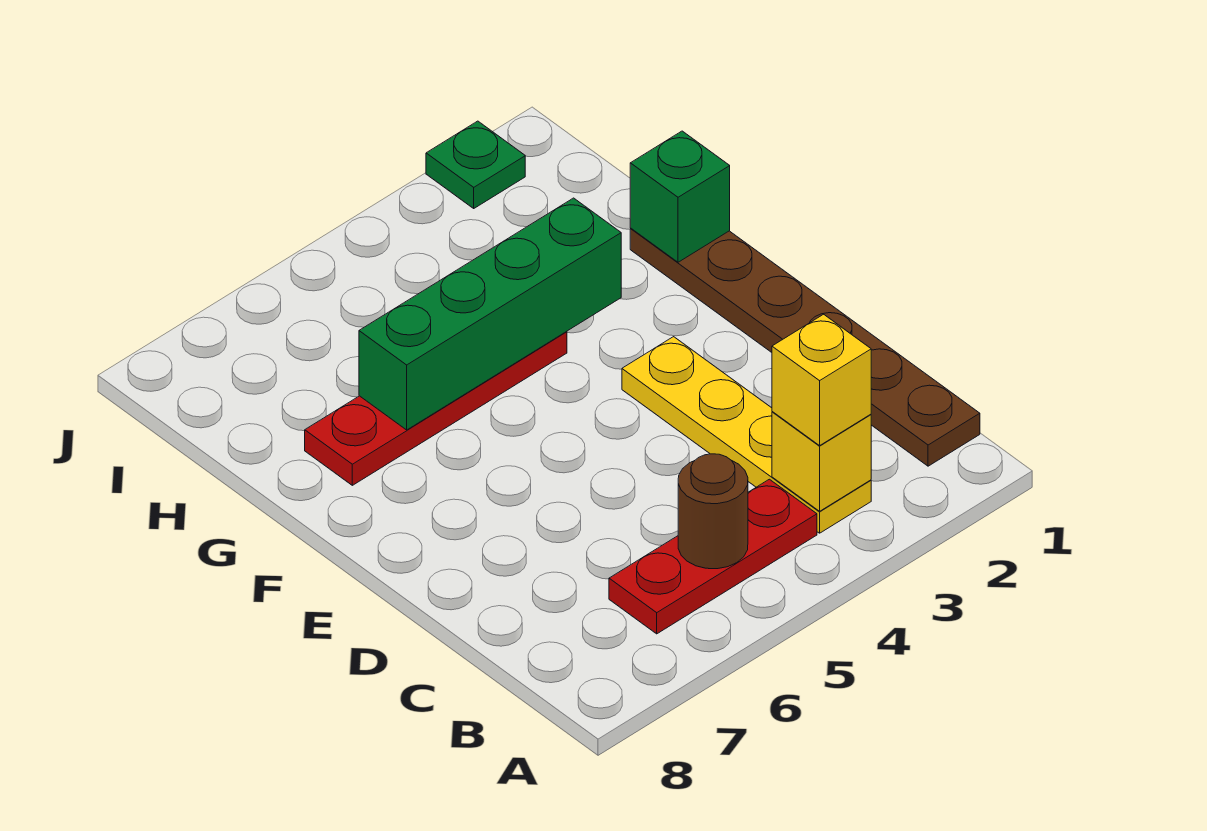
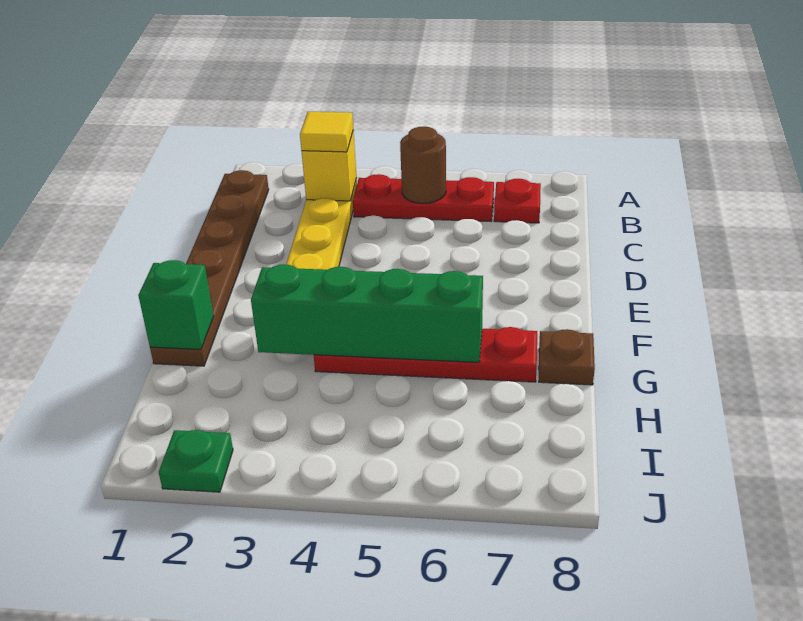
yellow brick B3 level 3 -> yellow tile B3 level 3
none -> red plate B7 level 1
none -> brown plate G8 level 1

